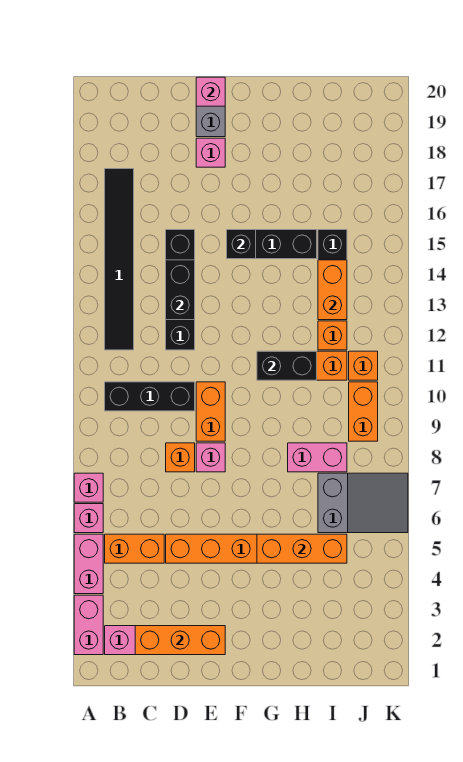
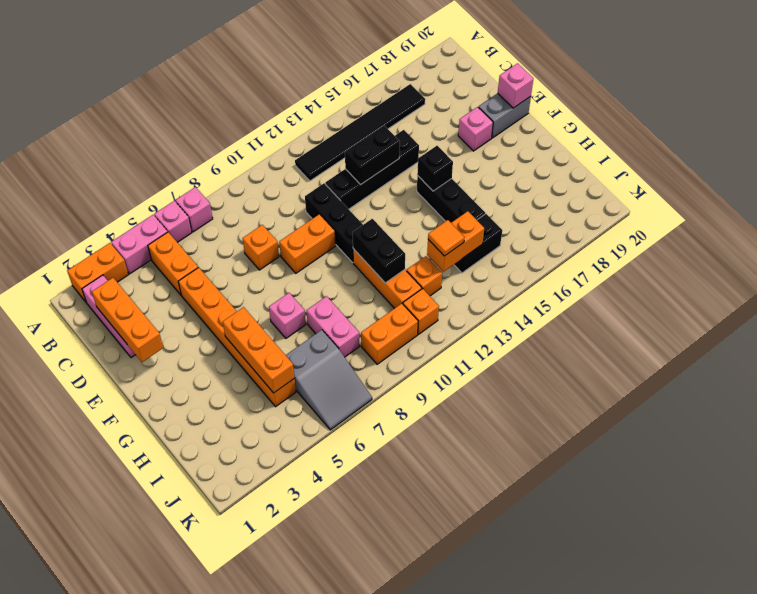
pink brick A2:A3 level 1 -> orange brick A2:A3 level 1
black brick B10:D10 level 1 -> black brick D11:F11 level 1
pink brick E8 level 1 -> pink brick G7 level 1
none -> orange tile I13 level 3

